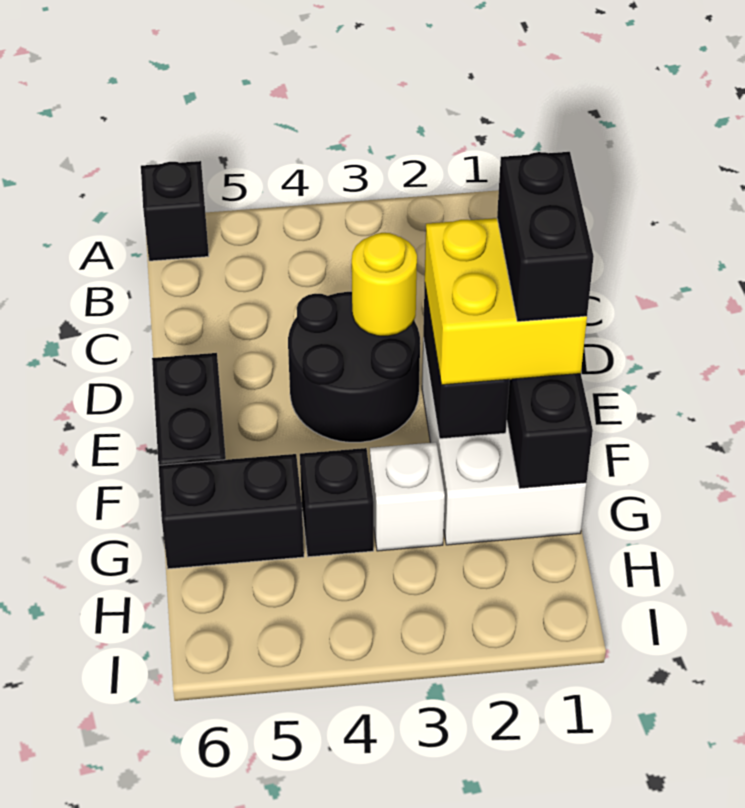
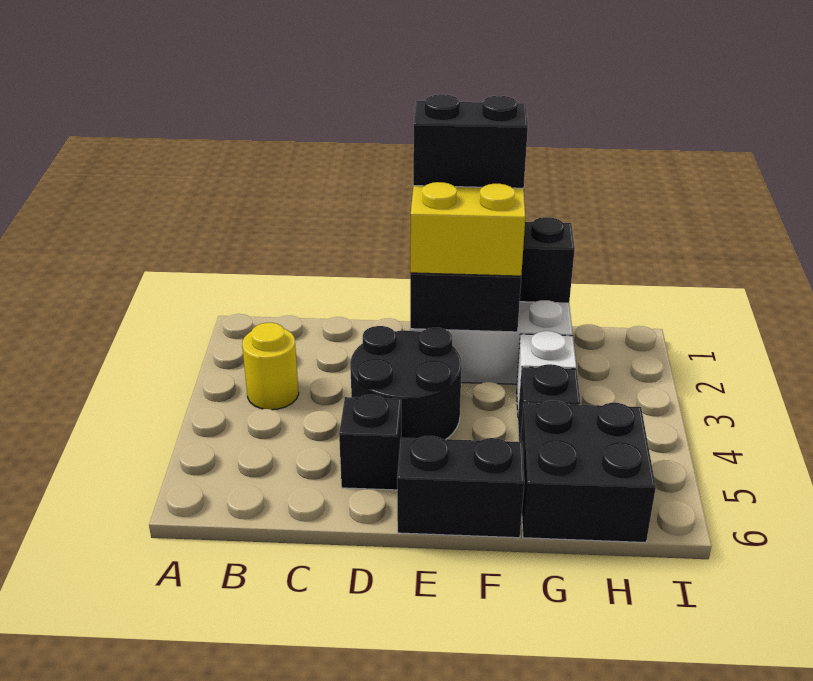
black brick A6 level 1 -> black brick D5 level 1
yellow round brick D3 level 2 -> yellow round brick B3 level 1
black brick G5:G6 level 1 -> black brick G5:H6 level 1

